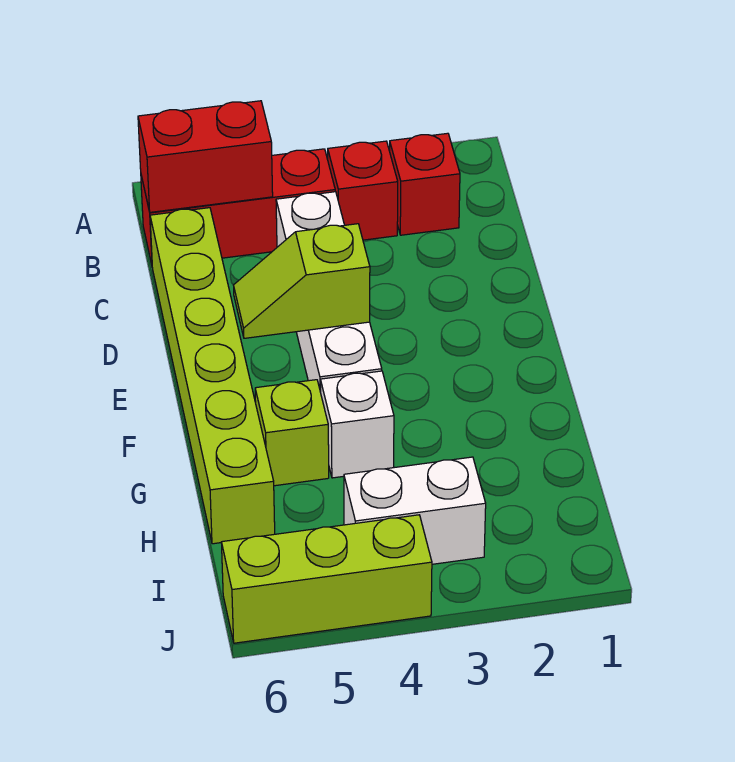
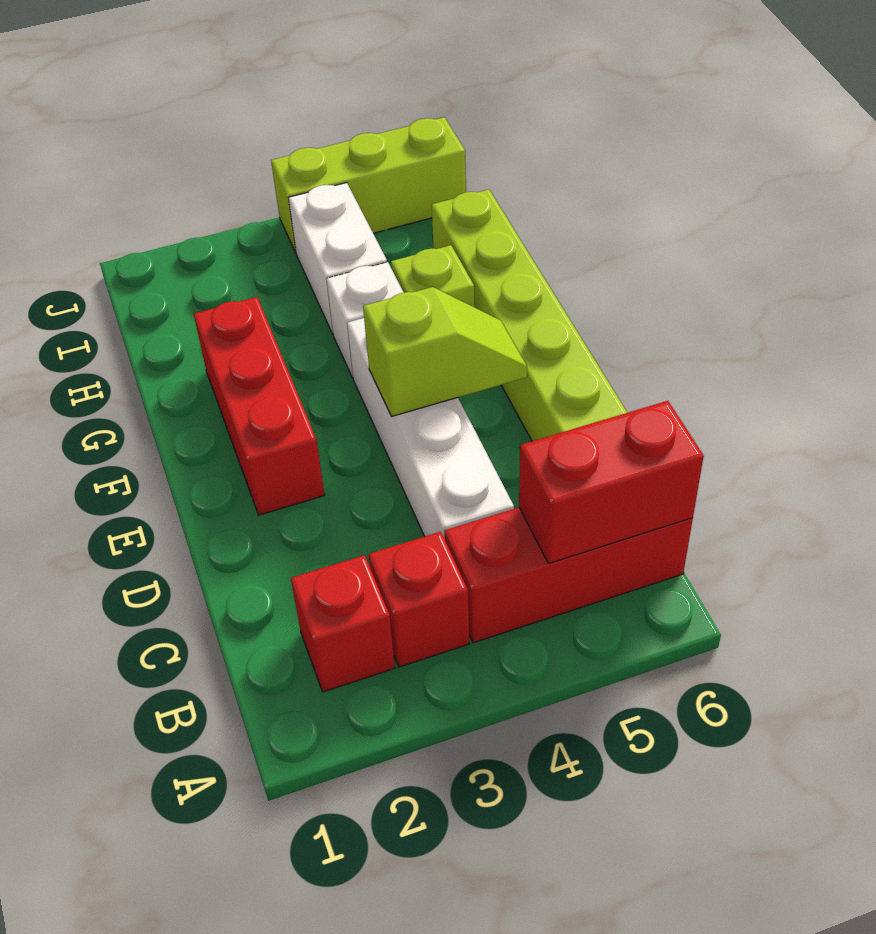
none -> red brick E2:G2 level 1
white brick I3:I4 level 1 -> white brick H4:I4 level 1

